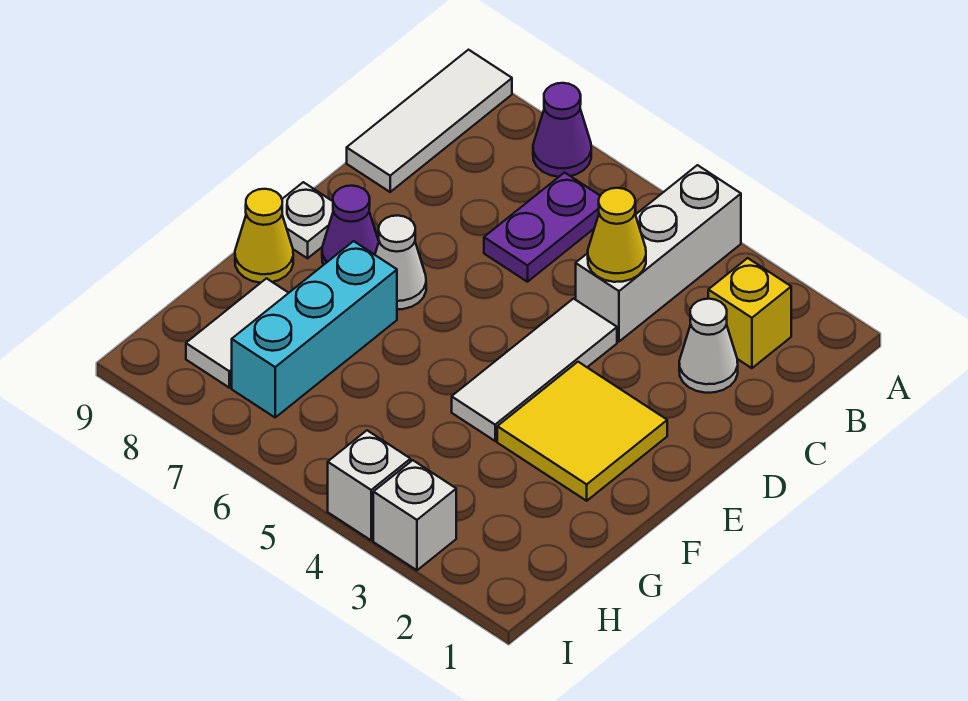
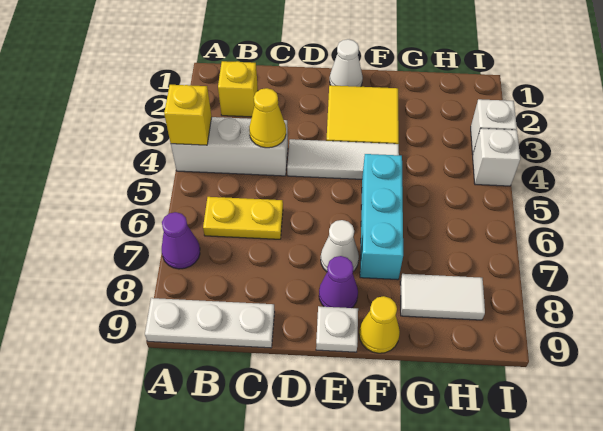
none -> yellow brick A4 level 2
white tile A9:C9 level 1 -> white plate A9:C9 level 1
purple plate B6:C6 level 1 -> yellow plate B6:C6 level 1
white cone C2 level 1 -> white cone E1 level 1
cyan brick F7:H7 level 1 -> cyan brick F5:F7 level 1

